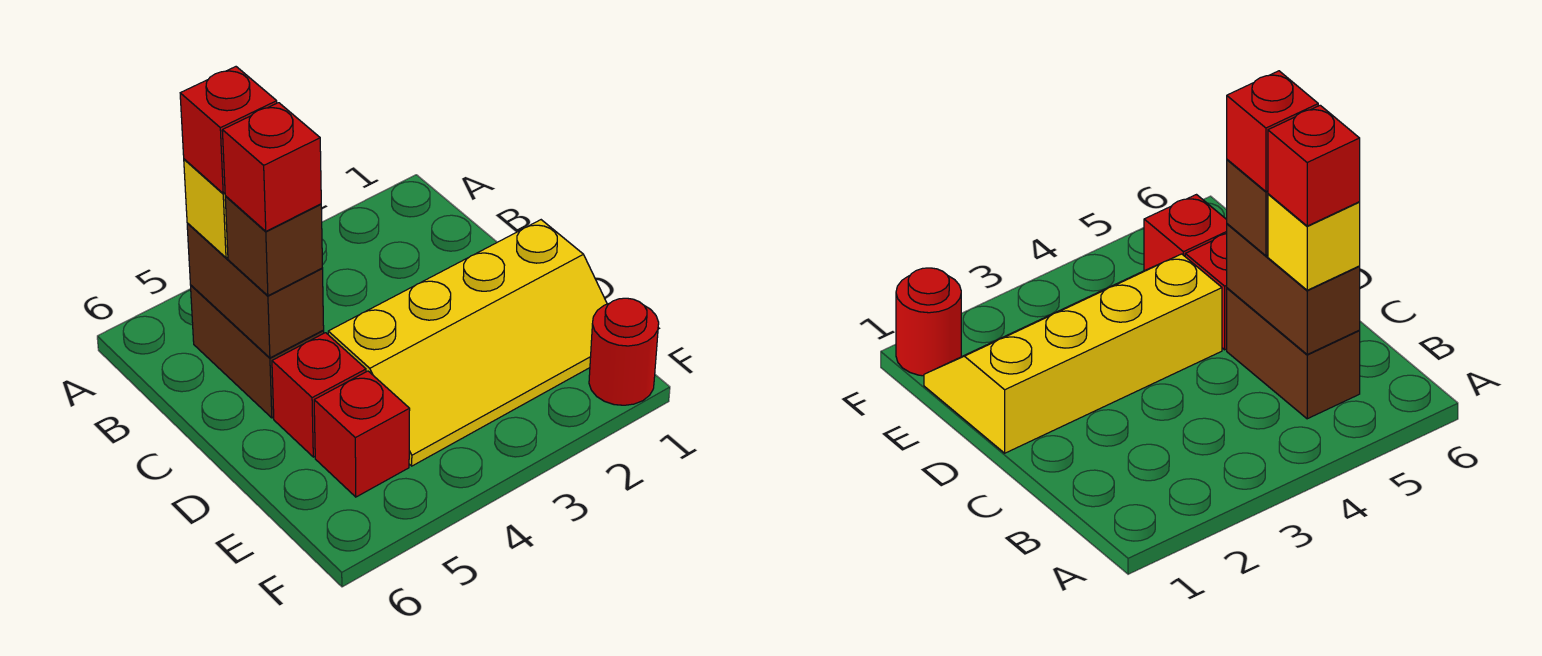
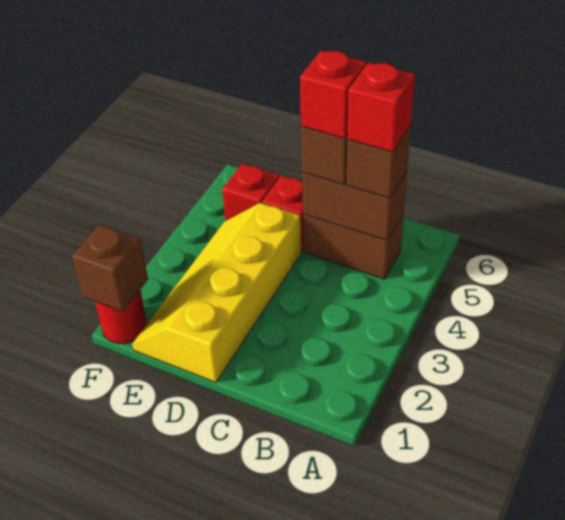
yellow brick B5 level 3 -> brown brick B5 level 3
none -> brown brick F1 level 2

